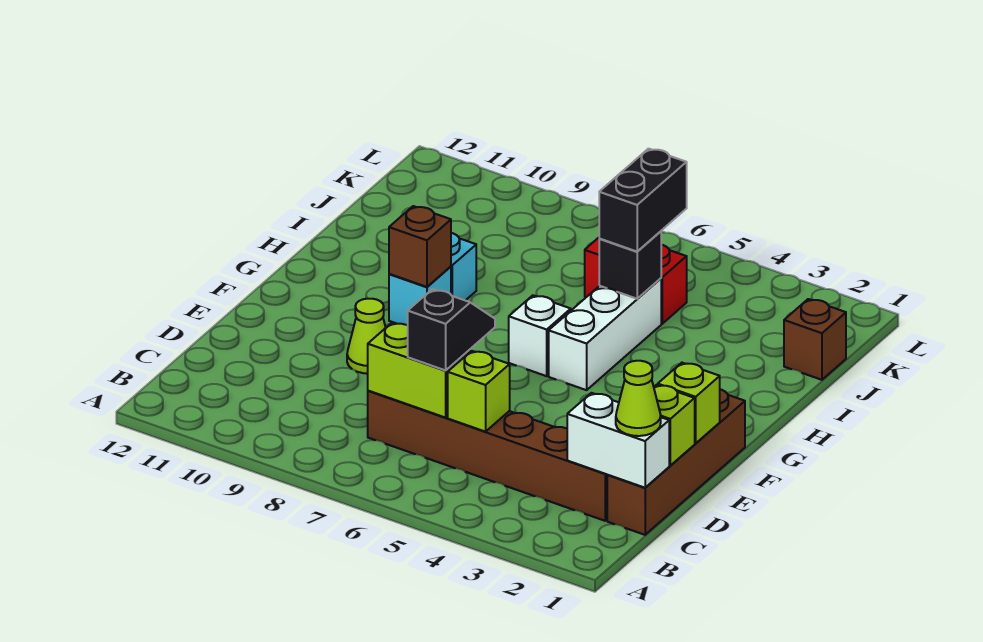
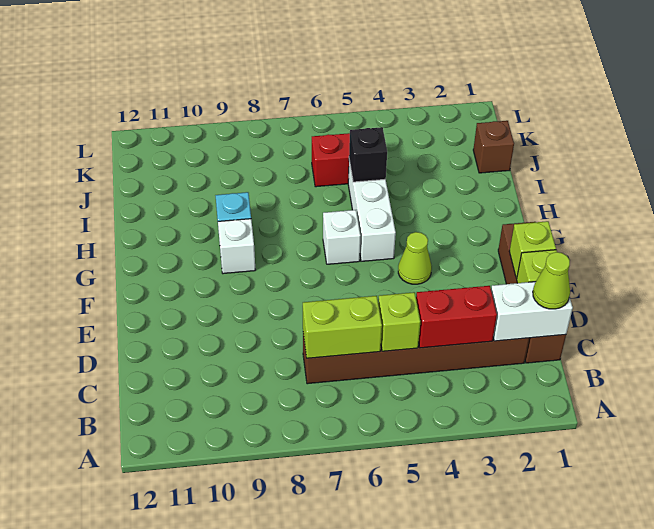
none -> red brick C3:C4 level 2
black slope C6:D6 level 3 top C -> none
lime cone E9 level 1 -> lime cone F4 level 1
cyan brick G9 level 1 -> white brick G9 level 1
brown brick G9 level 2 -> none
black brick I5:J5 level 3 -> none

